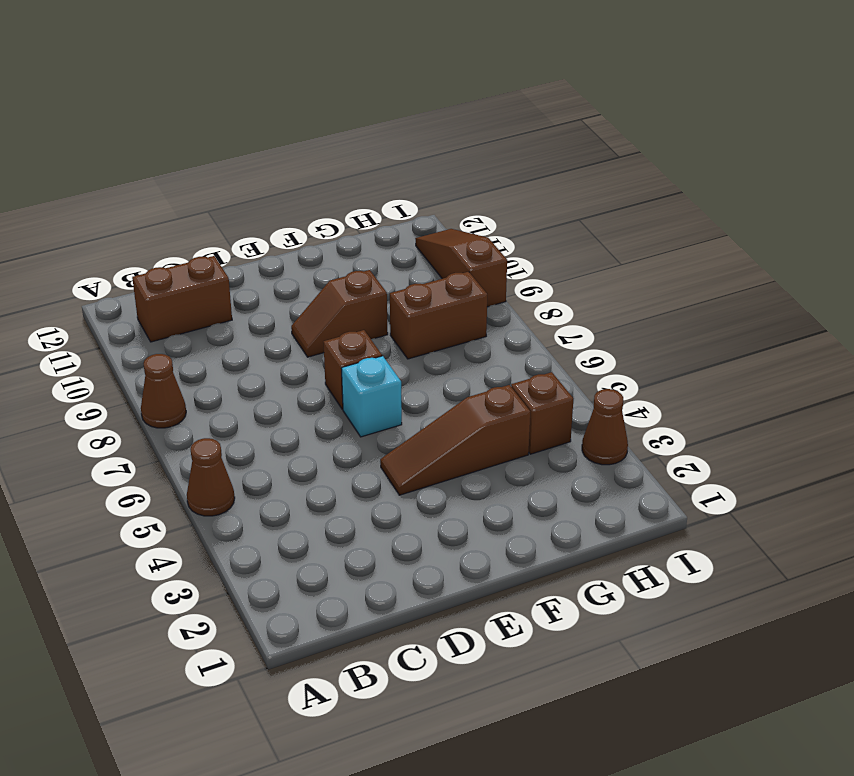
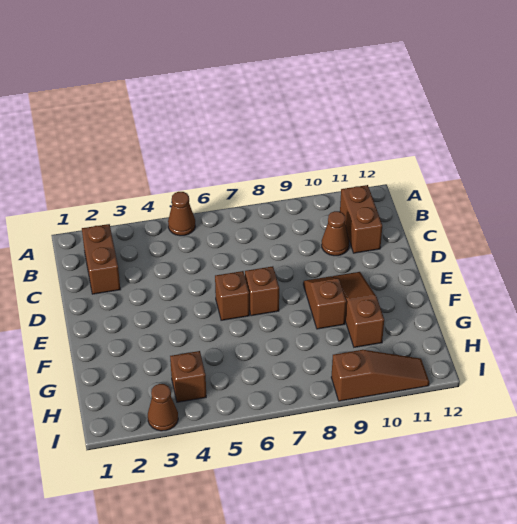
brown cone A8 level 1 -> brown cone C10 level 1
brown slope E4:G4 level 1 top G -> brown slope E10:G10 level 1 top G
cyan brick E6 level 1 -> brown brick E6 level 1
brown brick G8:H8 level 1 -> brown brick B2:C2 level 1

